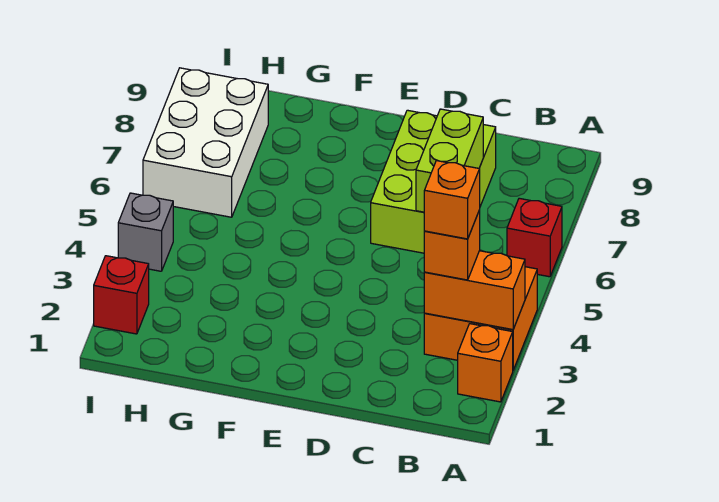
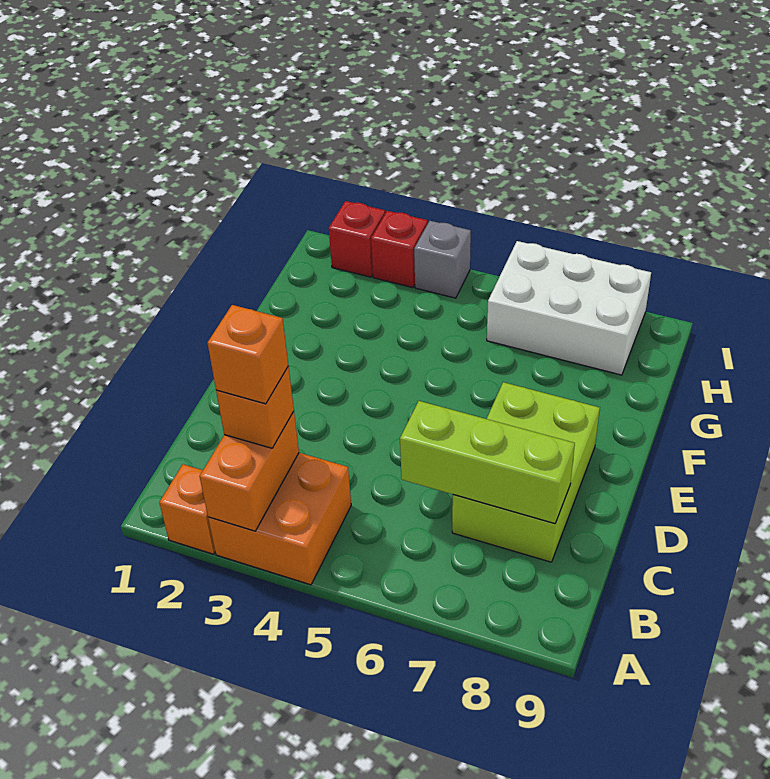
red brick A6 level 1 -> red brick I3 level 1
lime brick C6:D8 level 1 -> lime brick C7:E8 level 1
lime brick C6:C7 level 2 -> lime brick C6:C8 level 2

